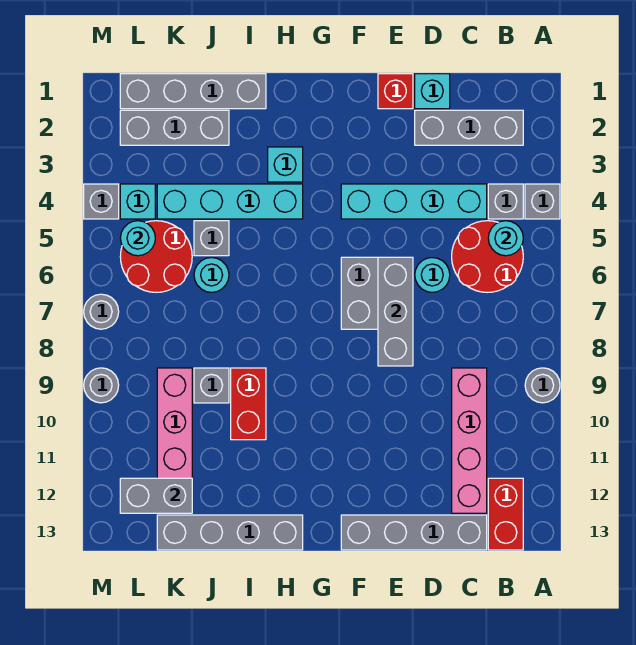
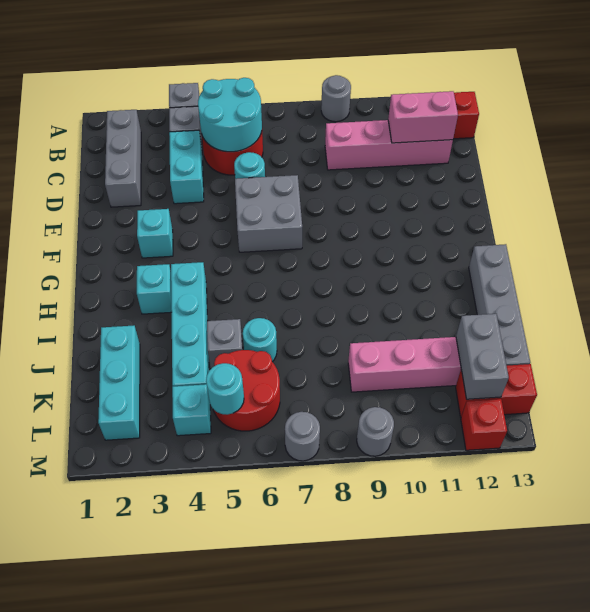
cyan round brick B5 level 2 -> cyan round brick B5:C6 level 2
cyan brick C4:F4 level 1 -> cyan brick C4:D4 level 1
none -> pink brick C11:C12 level 2
grey brick C13:F13 level 1 -> none
cyan brick D1 level 1 -> cyan brick F3 level 1
red brick E1 level 1 -> red brick M12 level 1
grey brick E6:E8 level 2 -> none
grey brick I1:L1 level 1 -> none
red brick I9:I10 level 1 -> red brick L12:L13 level 1
grey brick J2:L2 level 1 -> cyan brick J2:L2 level 1
grey brick J9 level 1 -> none
grey brick M4 level 1 -> none

